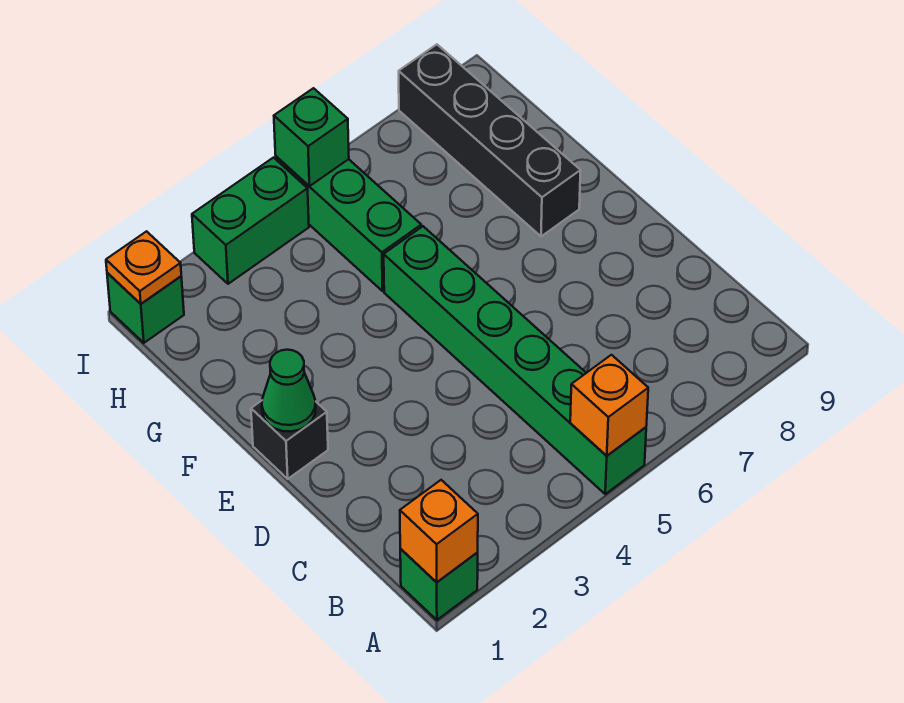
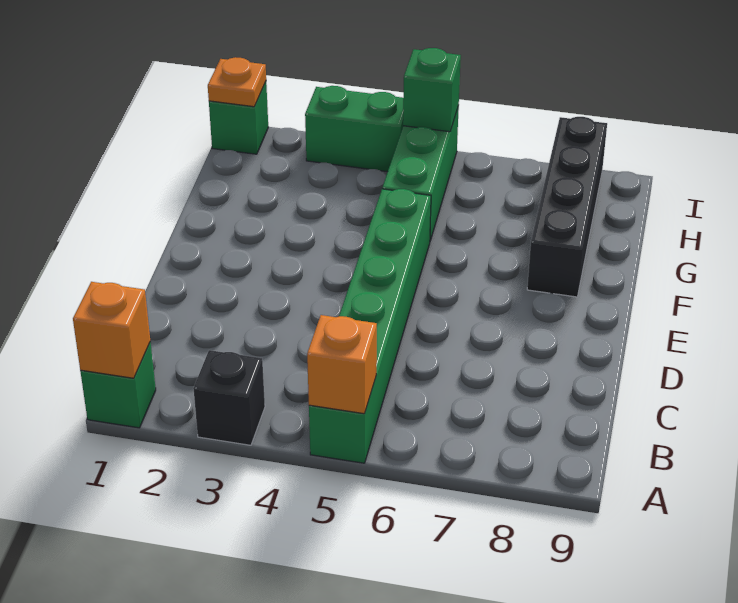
black brick E1 level 1 -> black brick A3 level 1
green cone E1 level 2 -> none

